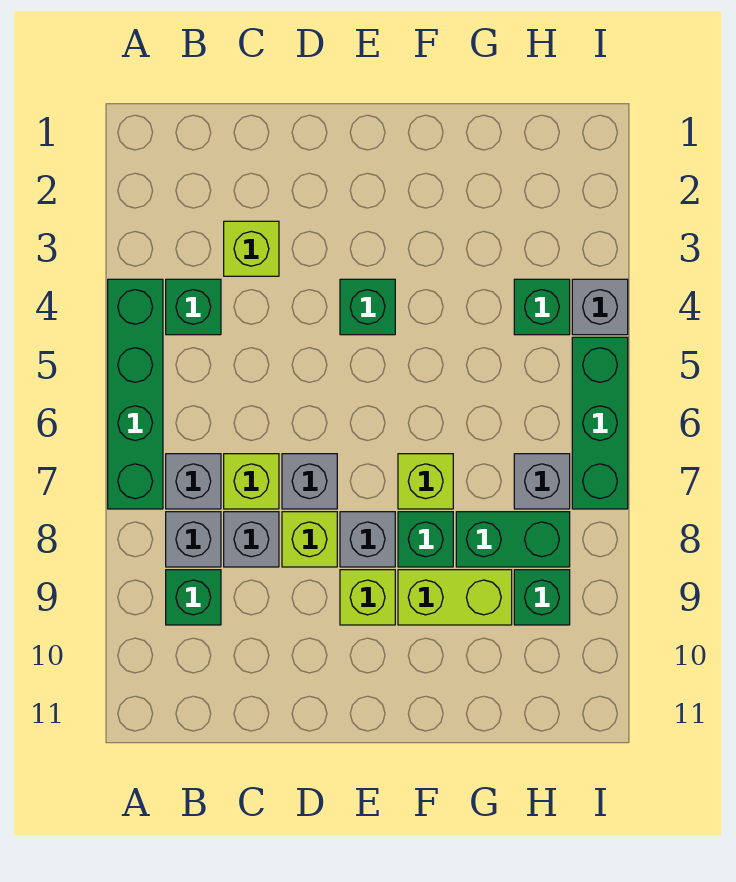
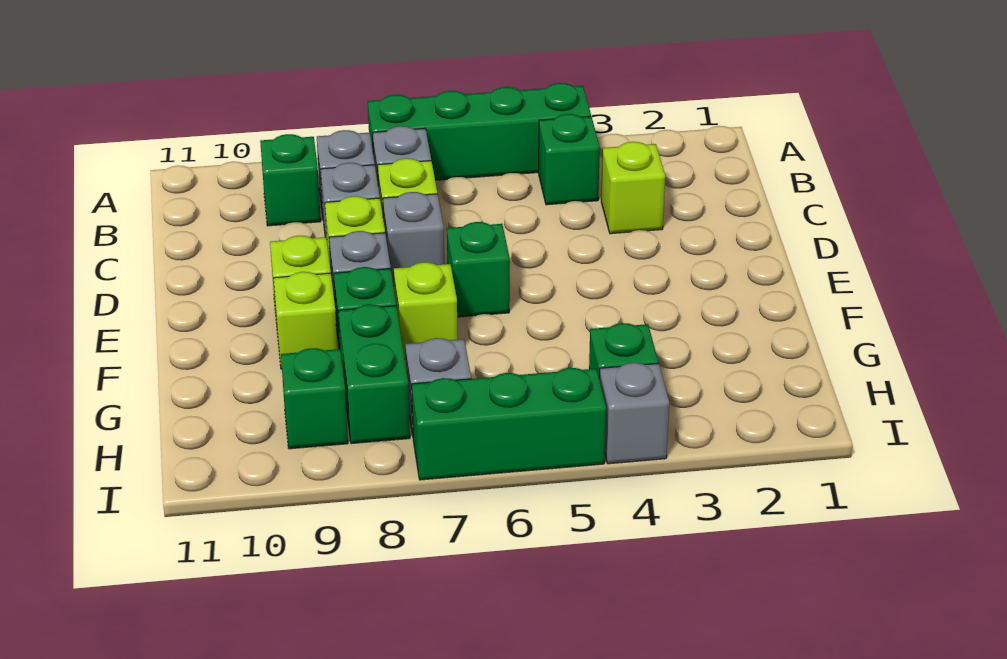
green brick E4 level 1 -> green brick E6 level 1
lime brick F9:G9 level 1 -> lime brick F9 level 1

